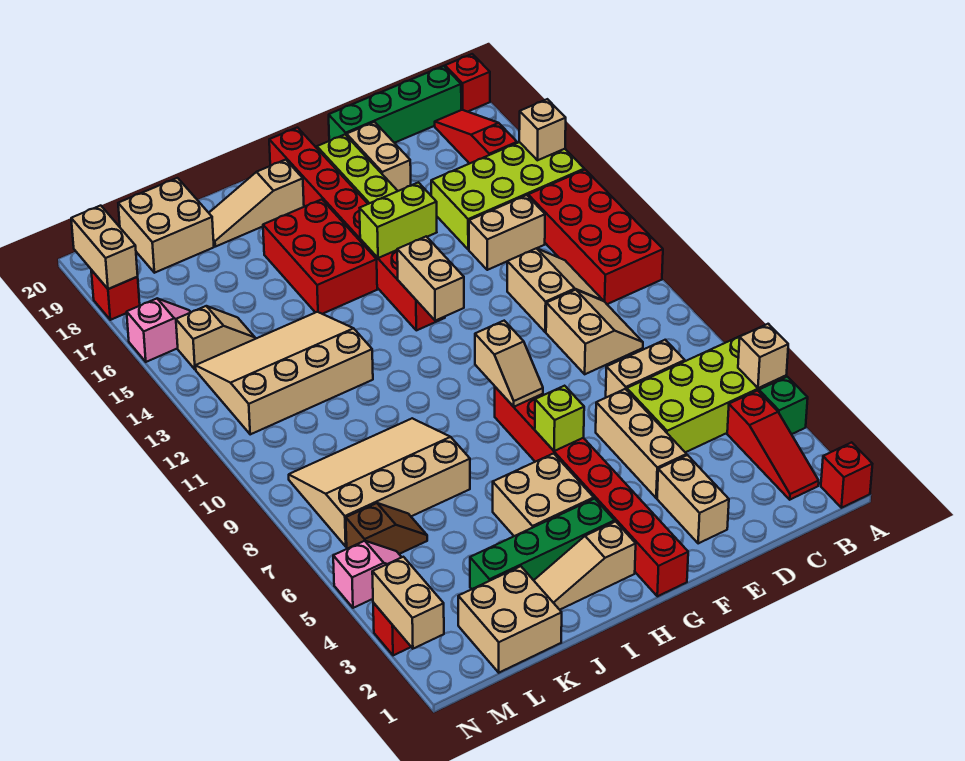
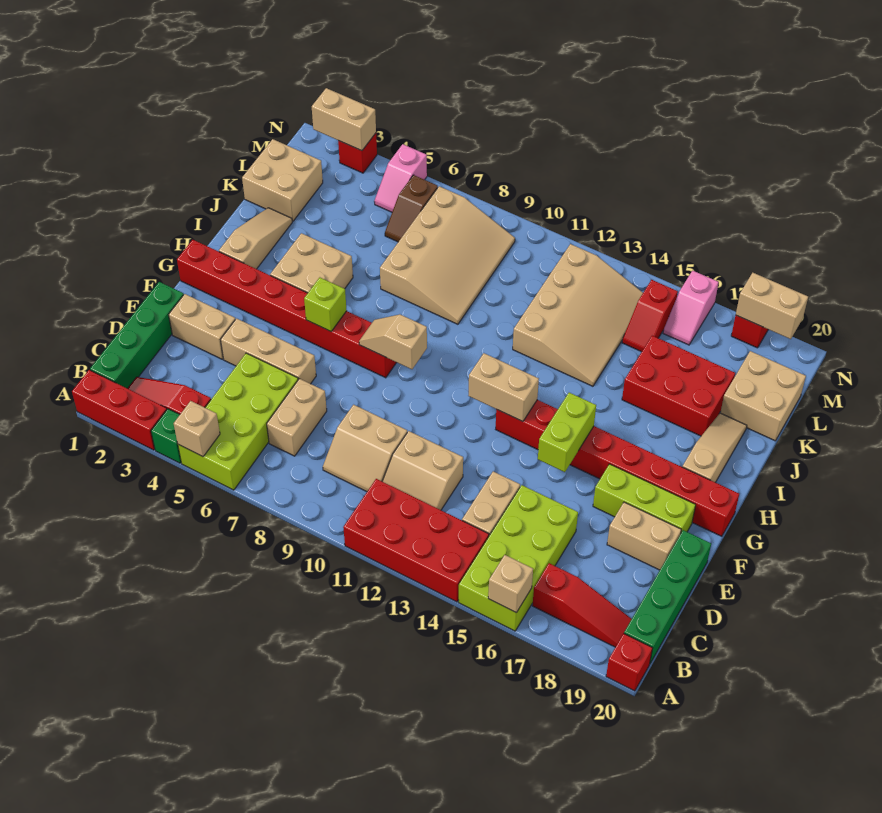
red brick A1 level 1 -> red brick A1:A3 level 1
green brick H3:K3 level 1 -> green brick B1:E1 level 1
red brick H15:I17 level 1 -> red brick J16:K18 level 1
tan slope L15:M15 level 1 top M -> red slope L15:M15 level 1 top M

